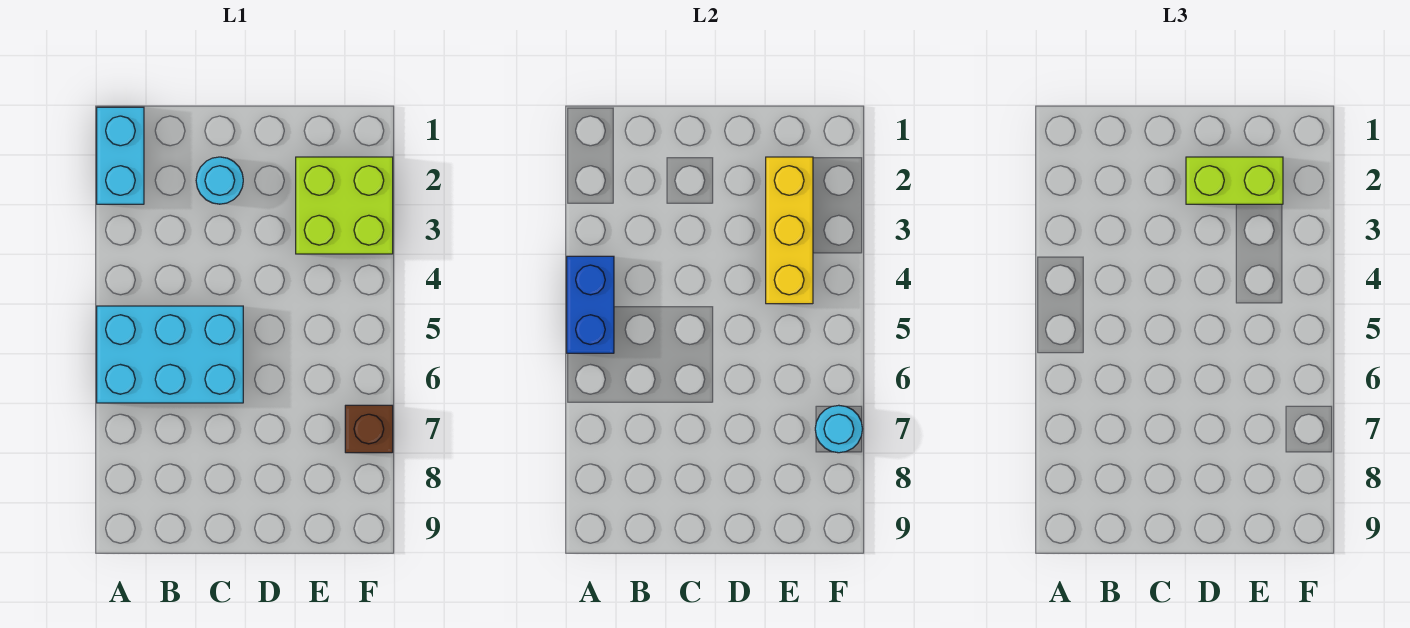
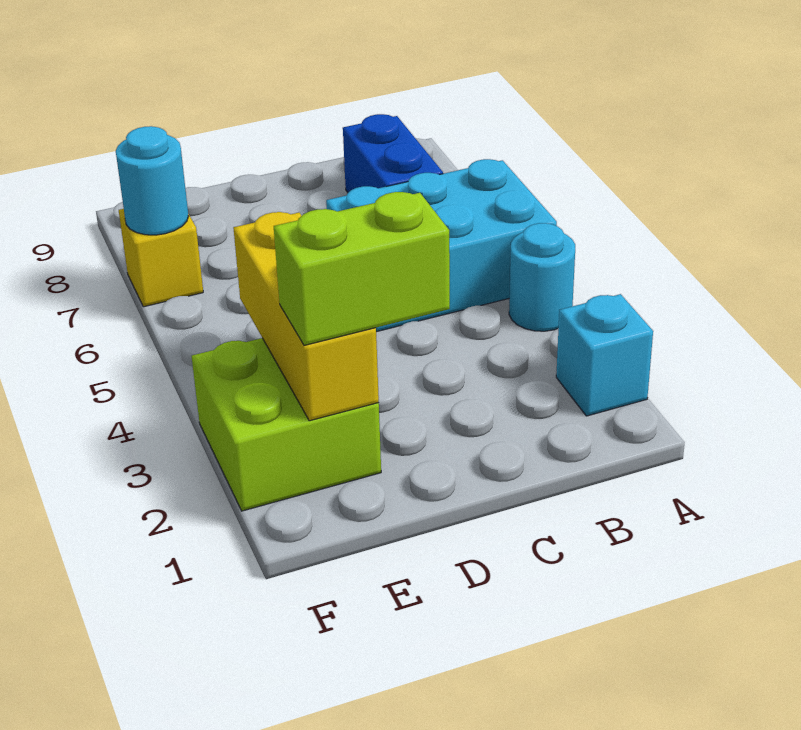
cyan brick A1:A2 level 1 -> cyan brick A2 level 1
blue brick A4:A5 level 2 -> blue brick B7:B8 level 1
cyan round brick C2 level 1 -> cyan round brick A4 level 1
brown brick F7 level 1 -> yellow brick F7 level 1

